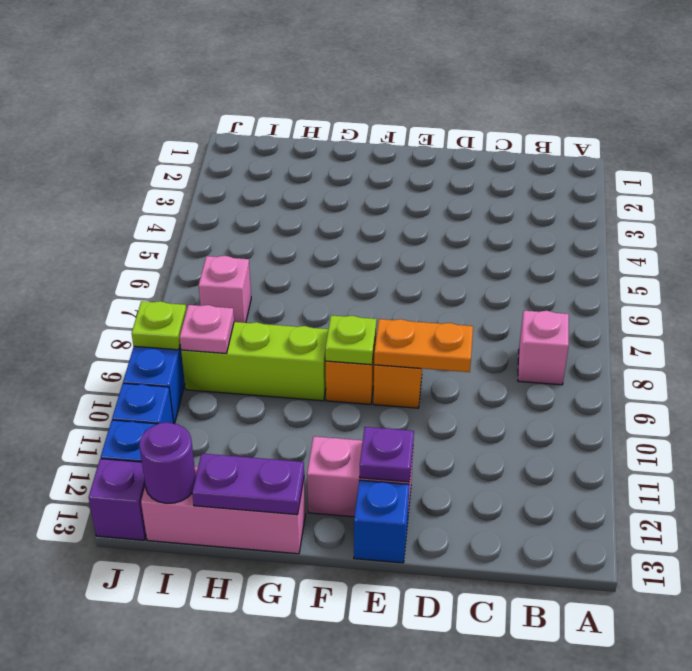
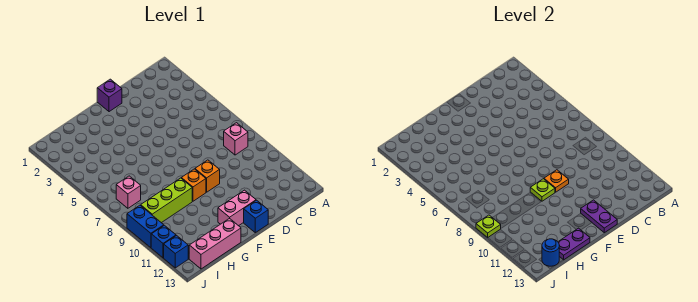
orange plate D9:E9 level 2 -> orange plate E9 level 2
purple plate E12 level 2 -> purple plate E12:E13 level 2
pink plate I9 level 2 -> none
purple round brick I13 level 2 -> blue round brick I13 level 2
purple brick J13 level 1 -> purple brick E1 level 1

